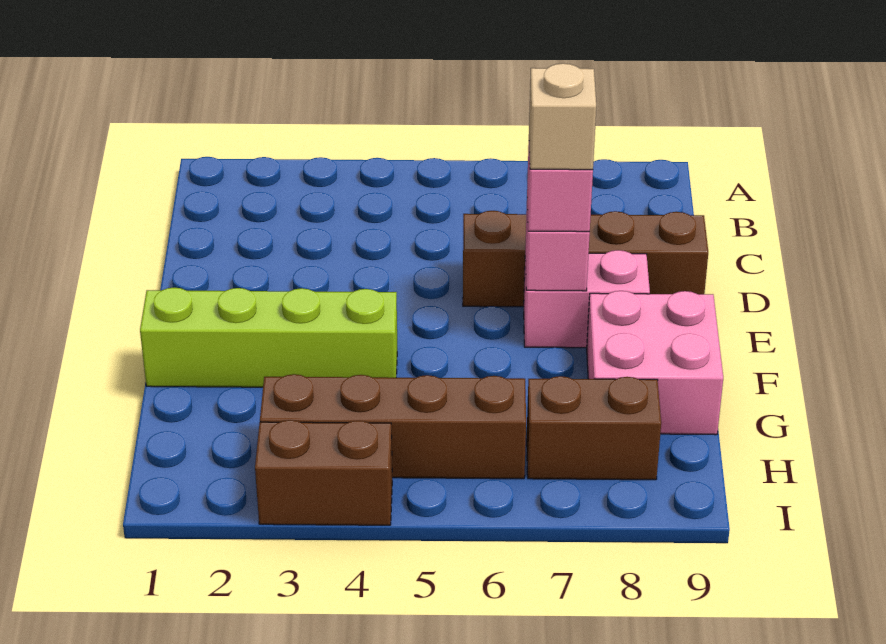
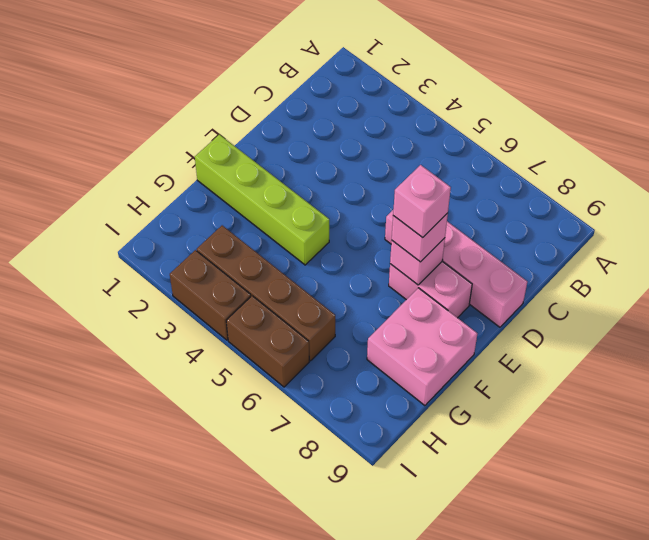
brown brick D6:D9 level 1 -> pink brick D6:D9 level 1
tan brick E7 level 4 -> pink brick E7 level 4
brown brick H7:H8 level 1 -> brown brick I5:I6 level 1

